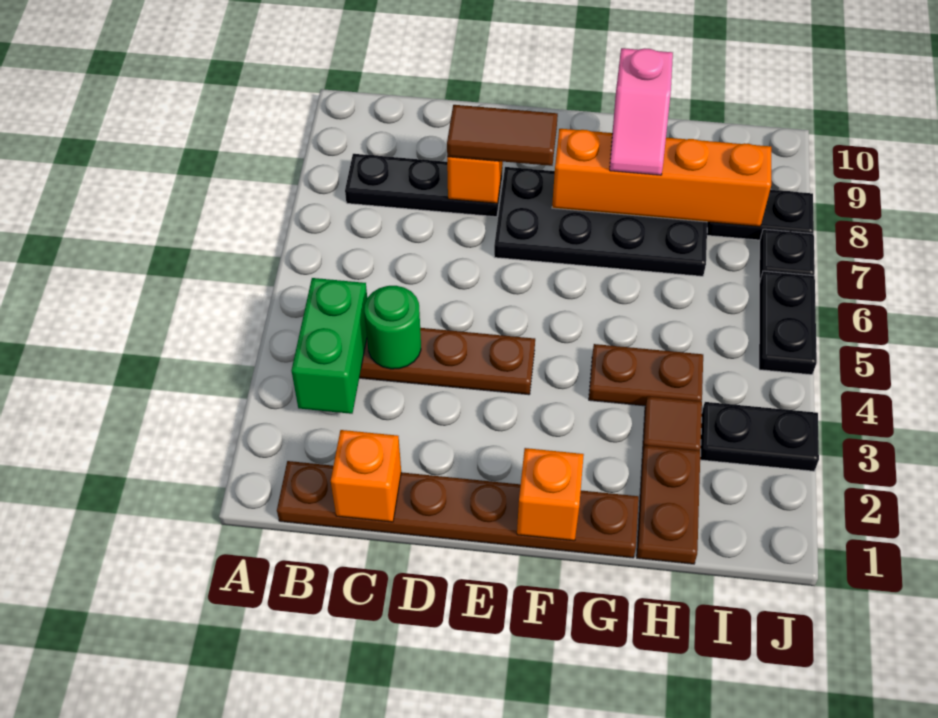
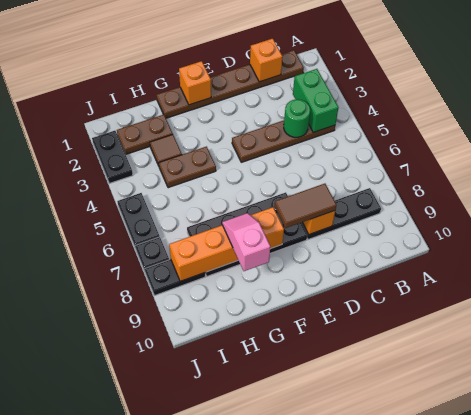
brown plate H1:H2 level 1 -> brown plate H2:I2 level 1
black plate I3:J3 level 1 -> black plate J2:J3 level 1

